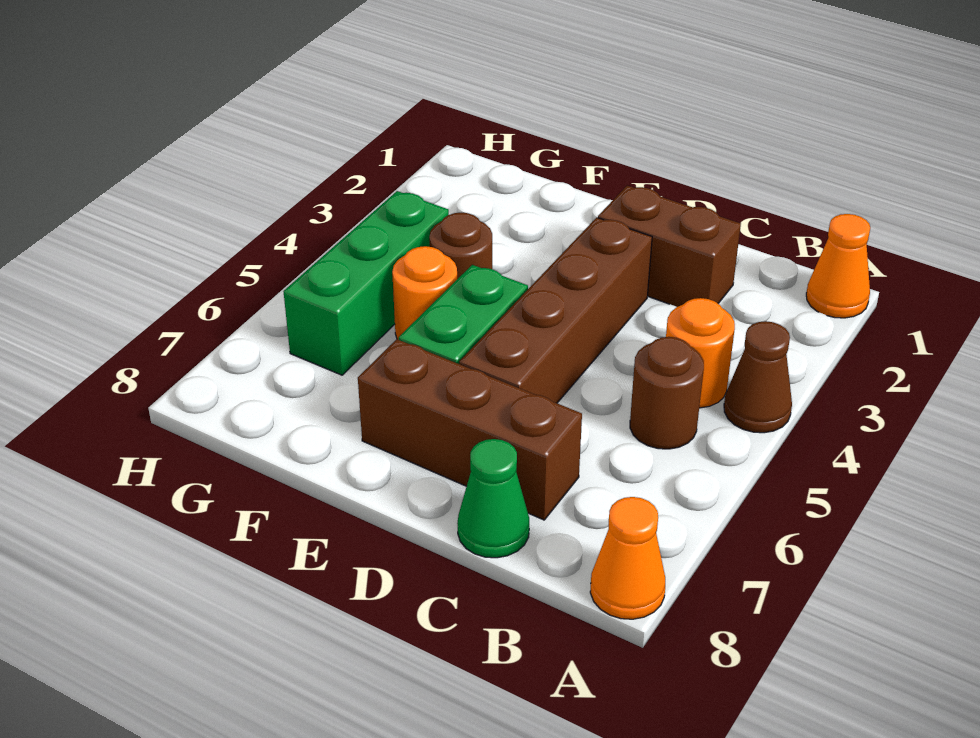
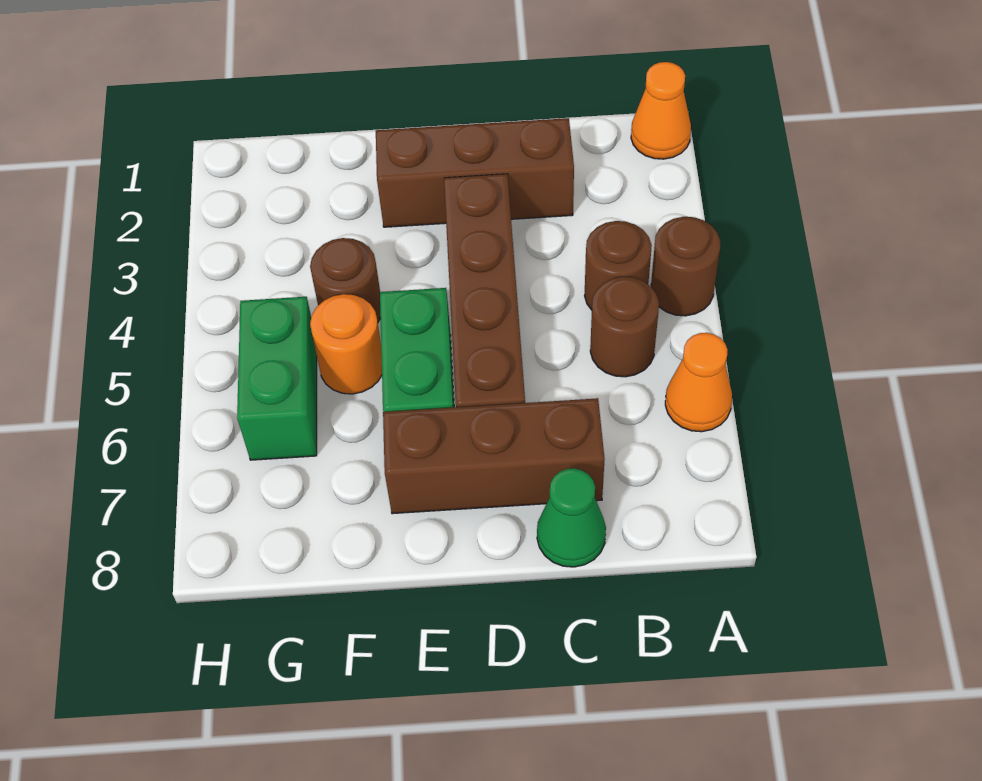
brown cone A4 level 1 -> brown round brick A4 level 1
orange cone A8 level 1 -> orange cone A6 level 1
orange round brick B4 level 1 -> brown round brick B4 level 1
brown brick C2:D2 level 1 -> brown brick C2:E2 level 1
green brick G4:G6 level 1 -> green brick G5:G6 level 1

